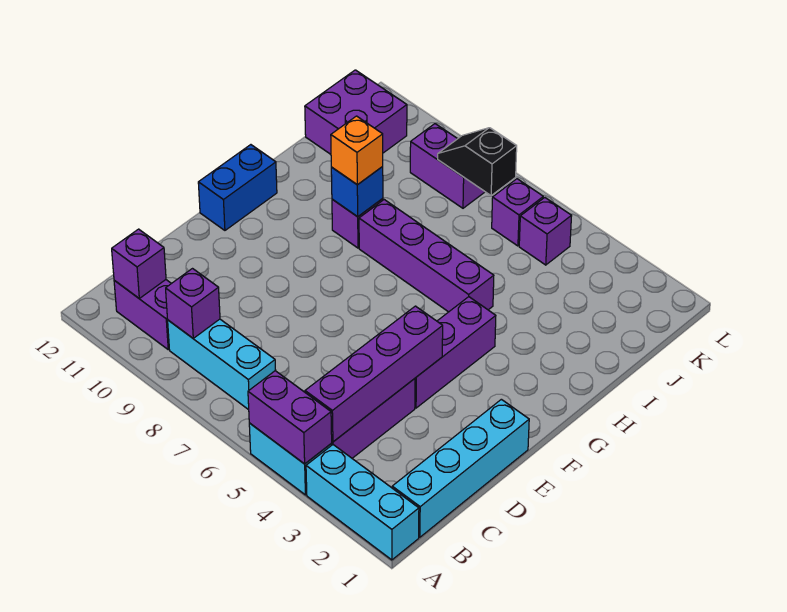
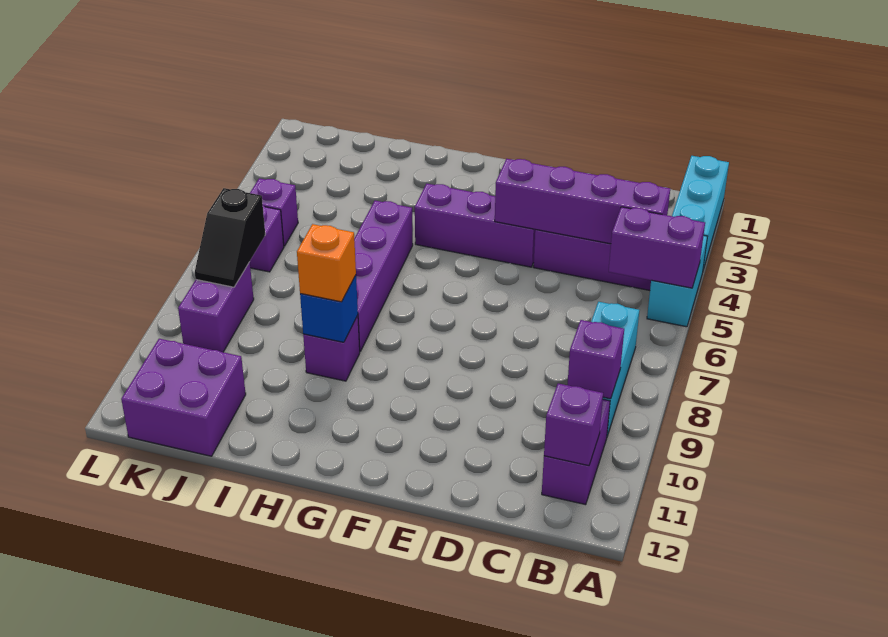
purple brick A4:A5 level 2 -> purple brick A5:B5 level 2
cyan brick B1:E1 level 1 -> none
blue brick F12:G12 level 1 -> none

